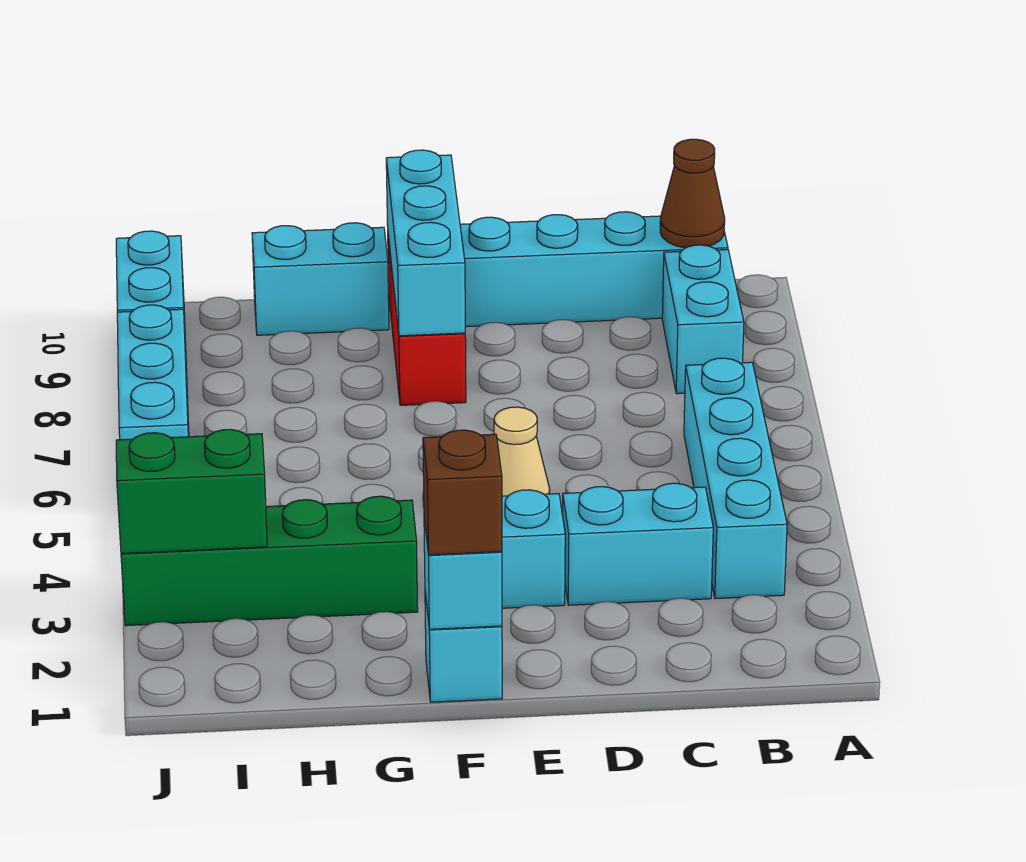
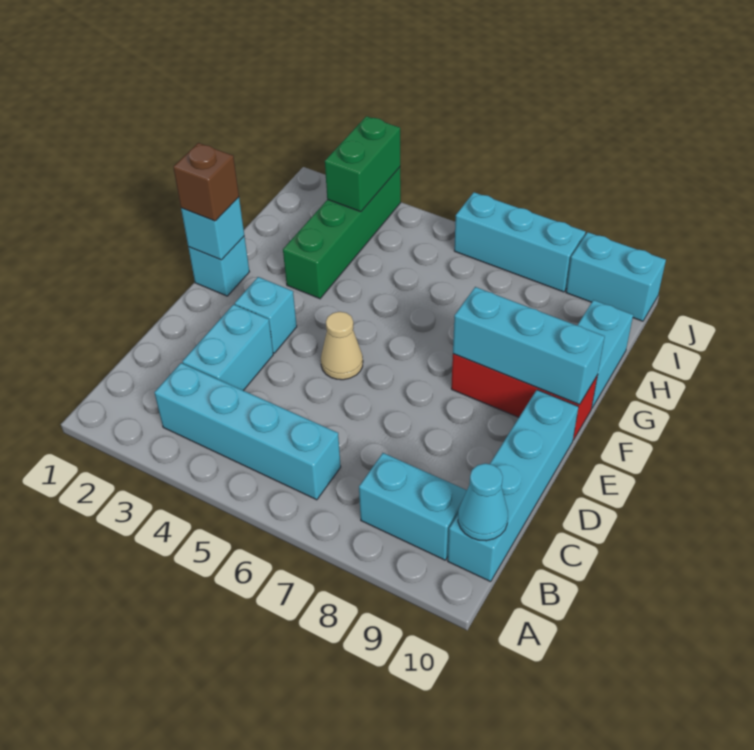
brown cone B10 level 2 -> cyan cone B10 level 2

